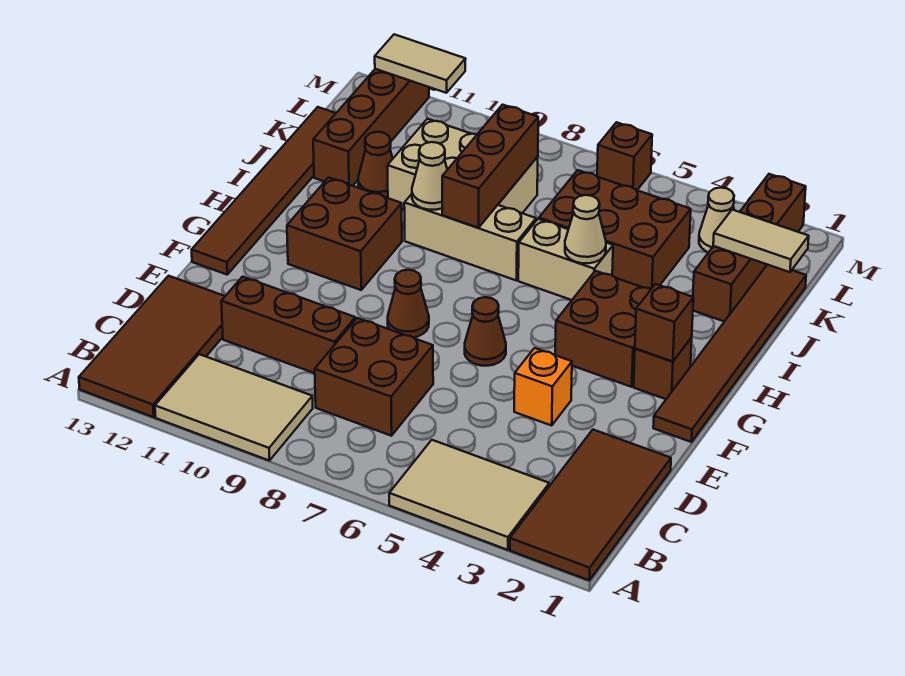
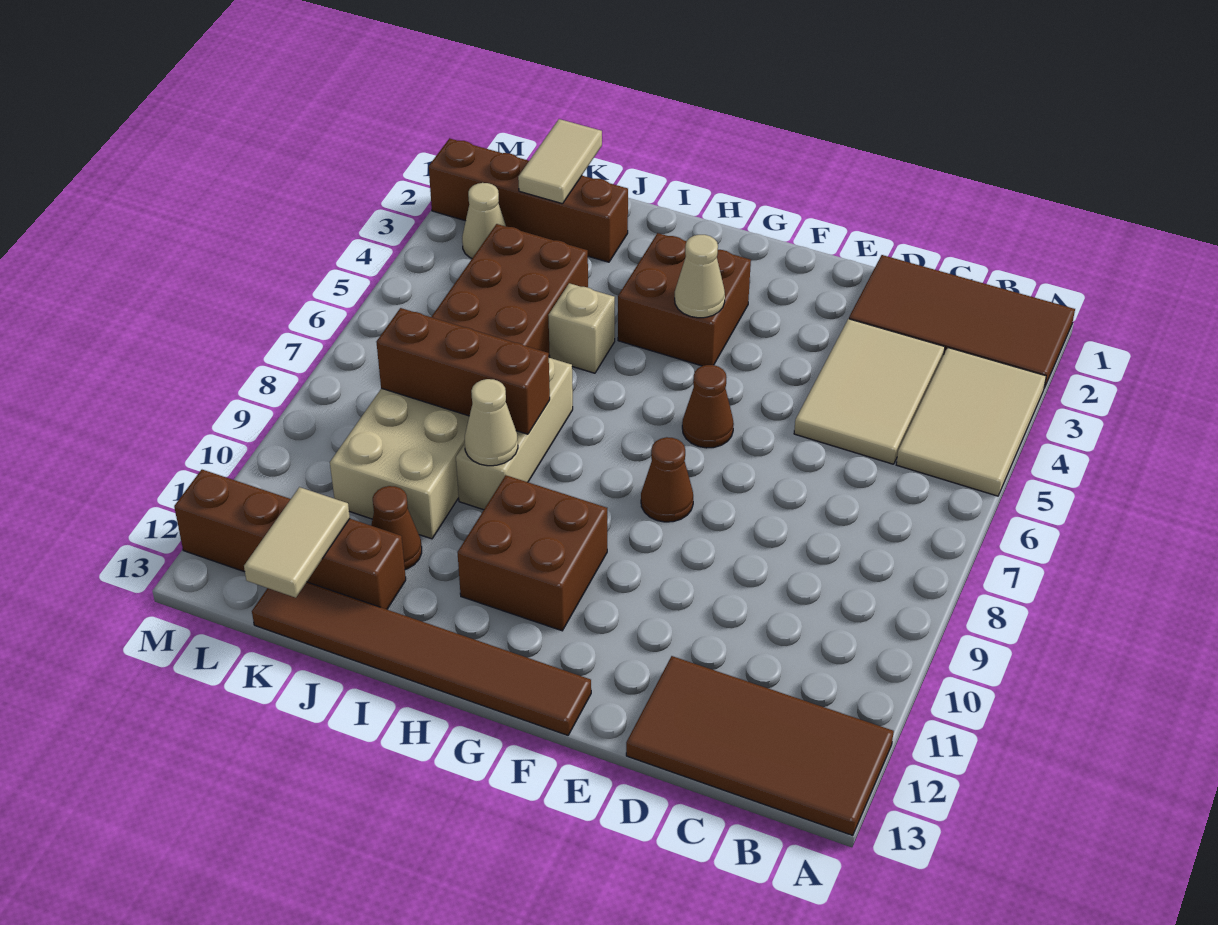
tan tile A9:B11 level 1 -> tan tile C3:D5 level 1
brown brick C7:D8 level 1 -> none
brown brick D9:D11 level 1 -> none
orange brick E4 level 1 -> none
brown tile F1:K1 level 1 -> none
brown brick G2 level 1 -> none
brown brick G2 level 2 -> none
tan brick I5:I6 level 1 -> tan brick I5 level 1
tan cone I5 level 2 -> tan cone G4 level 2
brown brick M6 level 1 -> none
tan tile M11:M12 level 2 -> tan tile K12:K13 level 2

